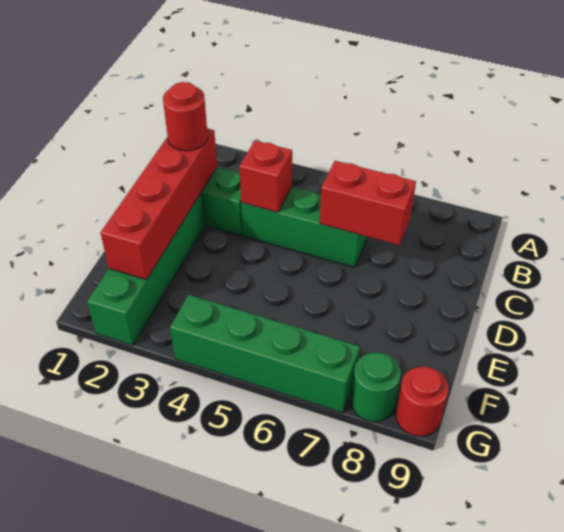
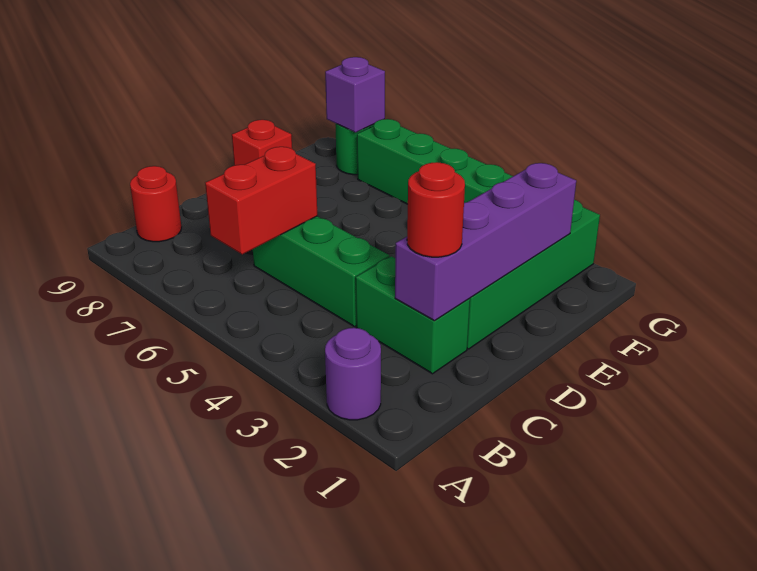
none -> purple round brick A2 level 1
red brick C2:F2 level 2 -> purple brick C2:F2 level 2
red brick C4 level 2 -> red brick E9 level 1
red brick C6:C7 level 2 -> red brick B6:C6 level 2
none -> purple brick G8 level 2
red round brick G9 level 1 -> red round brick B9 level 1

